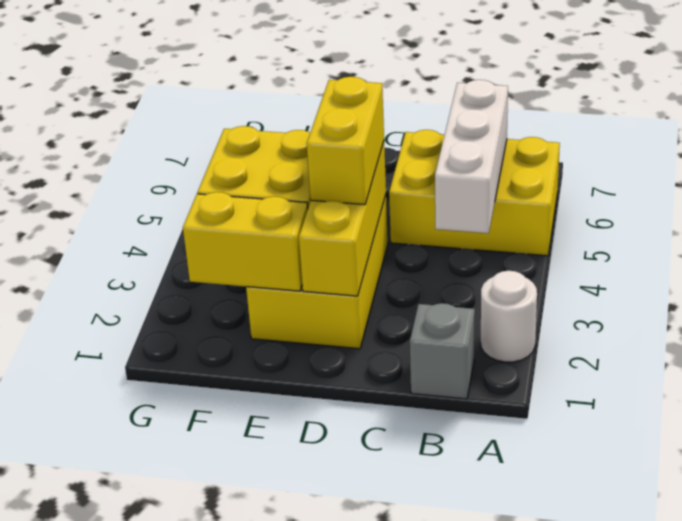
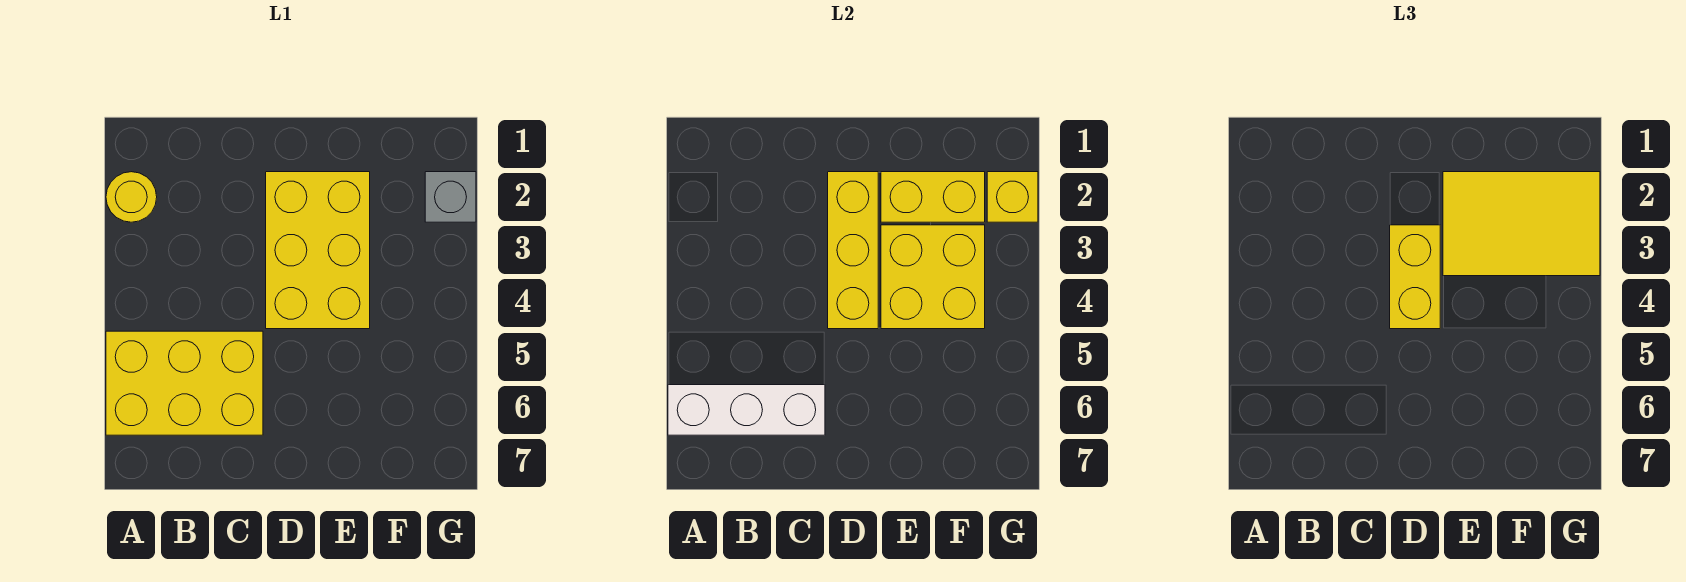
white round brick A2 level 1 -> yellow round brick A2 level 1
grey brick B1 level 1 -> grey brick G2 level 1
white brick B4:B6 level 2 -> white brick A6:C6 level 2
none -> yellow tile E2:G3 level 3
none -> yellow brick G2 level 2

